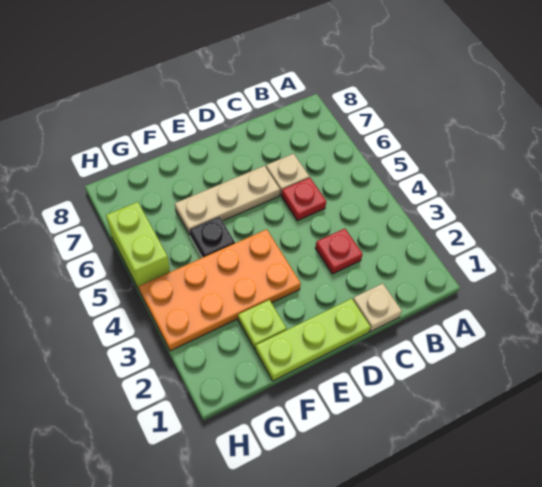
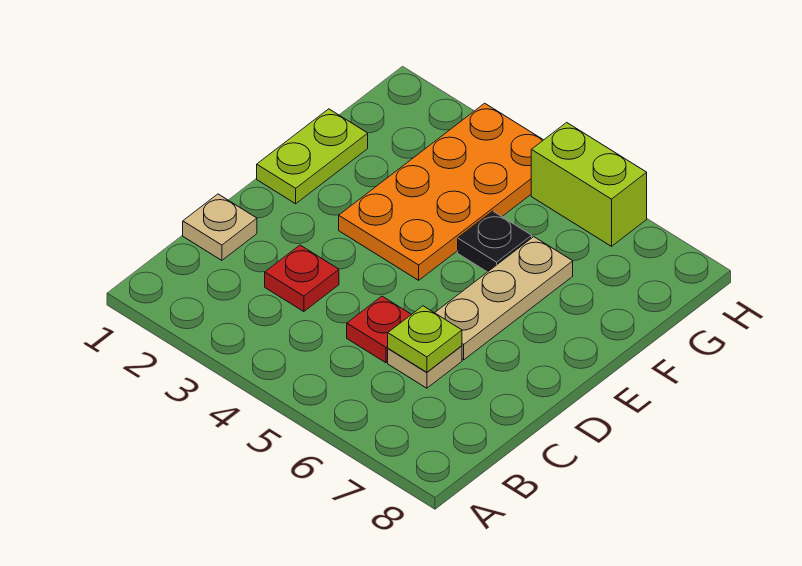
lime plate D1:F1 level 1 -> lime plate E1:F1 level 1
lime plate F2 level 1 -> lime plate C6 level 2

